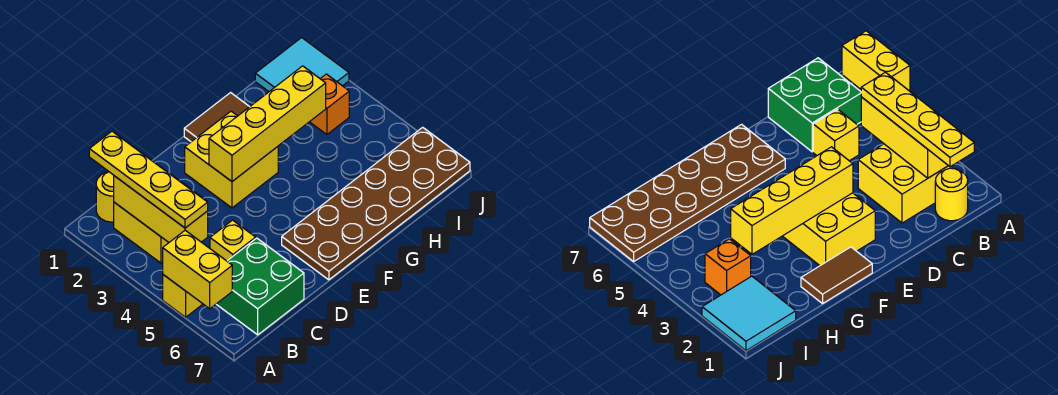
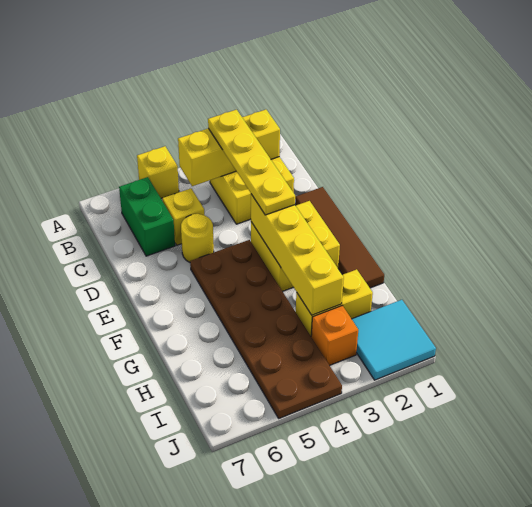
yellow brick A5:A6 level 2 -> yellow brick H2:H3 level 1
yellow round brick B1 level 1 -> yellow round brick D5 level 1
yellow plate B1:B4 level 3 -> yellow plate B3:E3 level 3
green brick B6:C7 level 1 -> green brick B6:C6 level 1
brown plate E6:J7 level 1 -> brown plate E4:J5 level 1
brown tile F1:G1 level 1 -> brown tile D1:G1 level 1

